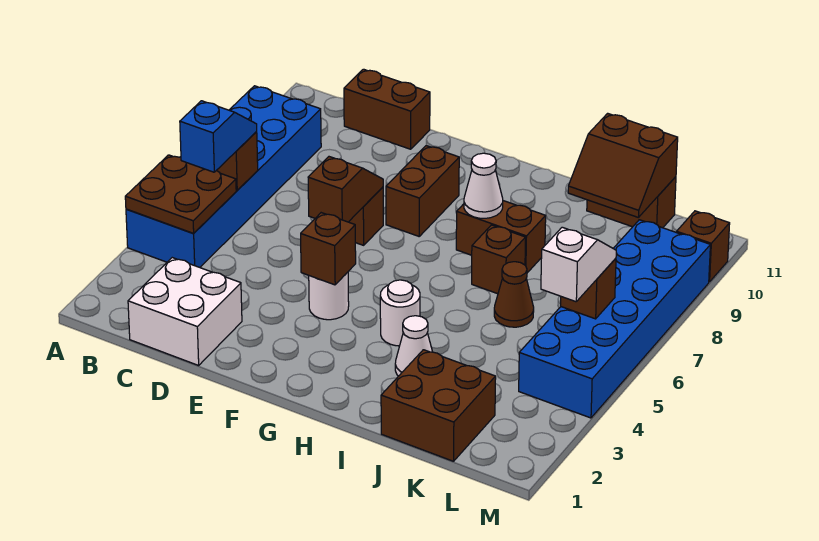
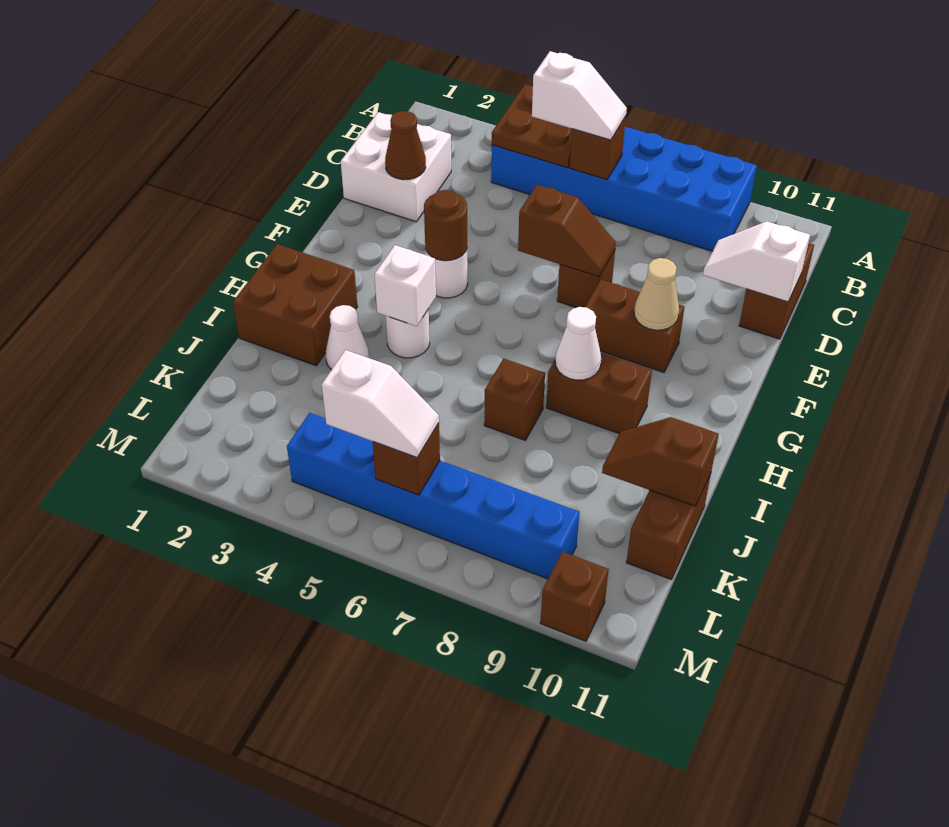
blue slope B5:B6 level 3 top 5 -> white slope B5:B6 level 3 top 5
none -> white slope D10:D11 level 2 top 11
brown brick F4 level 2 -> brown round brick F4 level 2
none -> tan cone F9 level 2
none -> white brick H4 level 2
brown brick H8:I8 level 1 -> brown brick H8:H9 level 1
brown brick J1:K2 level 1 -> brown brick H1:I2 level 1
brown cone J6 level 1 -> brown cone D2 level 2
brown slope J10:K11 level 2 top 11 -> brown slope J10:J11 level 2 top 11
blue brick L4:M9 level 1 -> blue brick L4:L9 level 1

